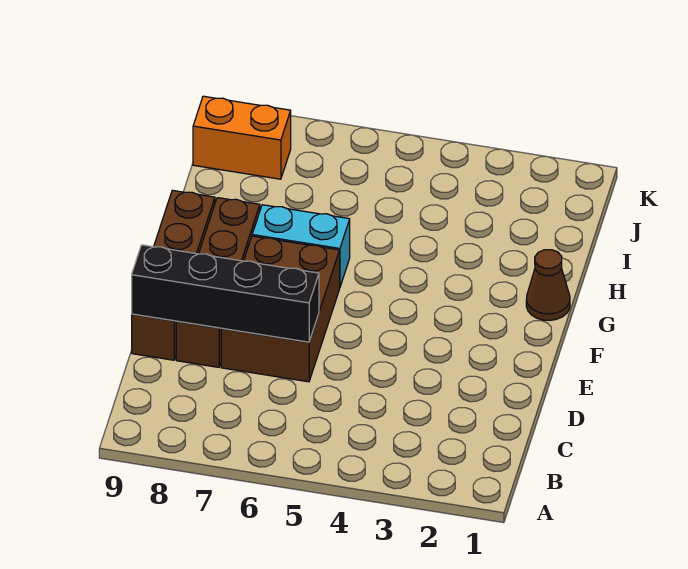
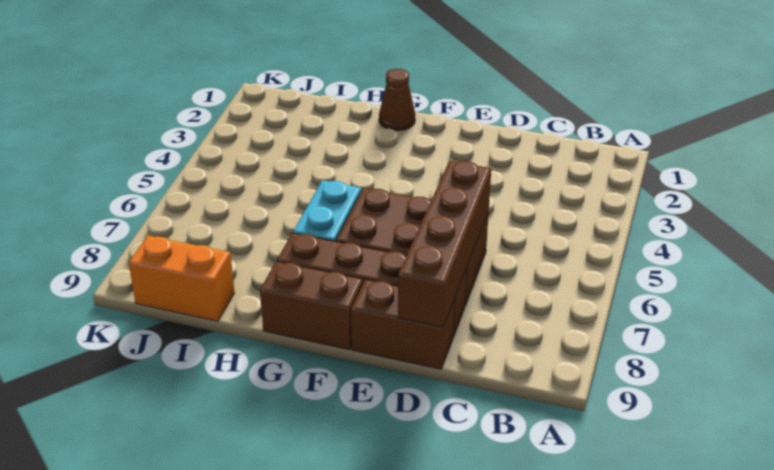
black brick D6:D9 level 2 -> brown brick D6:D9 level 2
orange brick J8:J9 level 1 -> orange brick I9:J9 level 1

